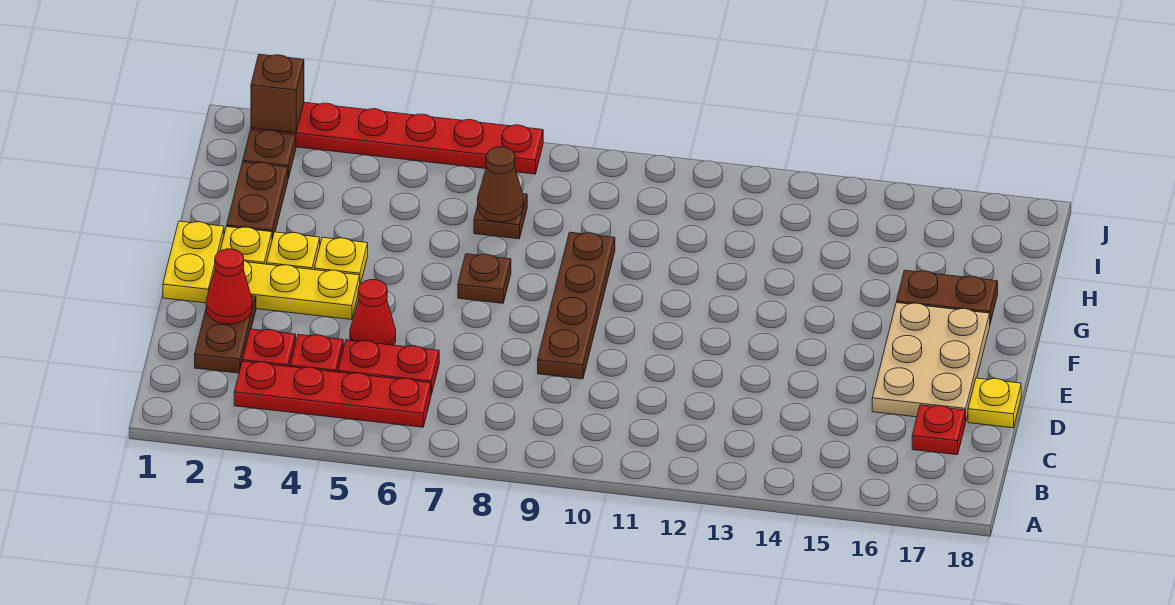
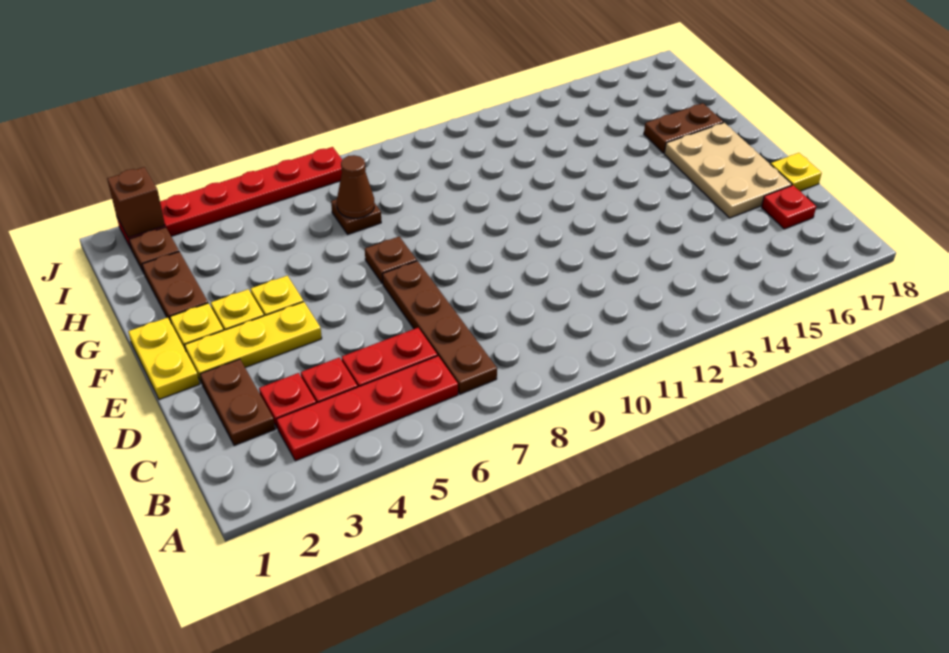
red cone D2 level 2 -> none
red cone D5 level 1 -> none
brown plate D9:G9 level 1 -> brown plate B7:E7 level 1

